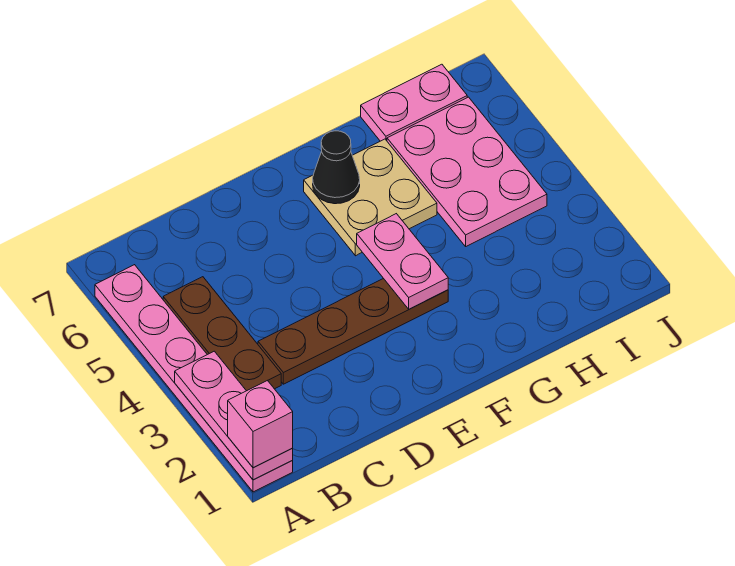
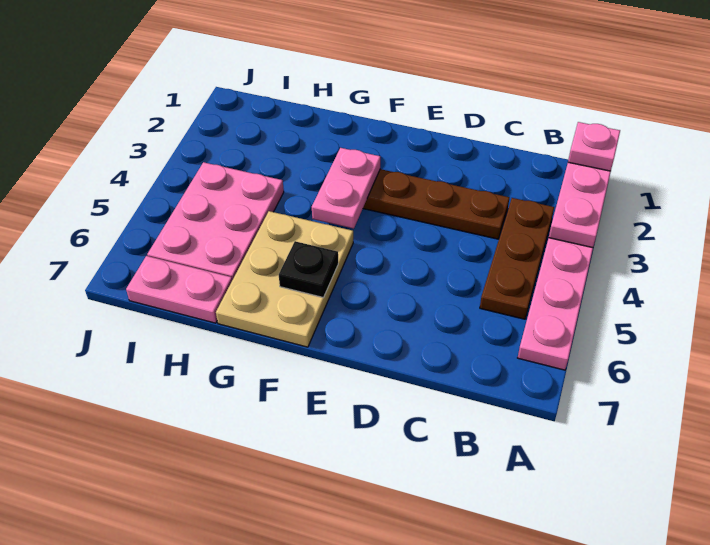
pink brick A1 level 3 -> pink plate A1 level 3
tan plate F5:G6 level 1 -> tan plate F5:G7 level 1
black cone F6 level 2 -> black plate F6 level 2

